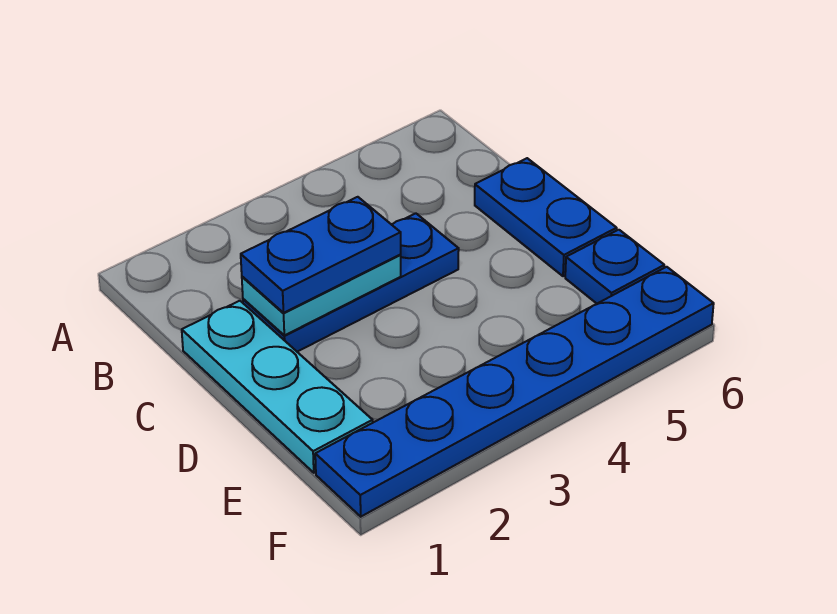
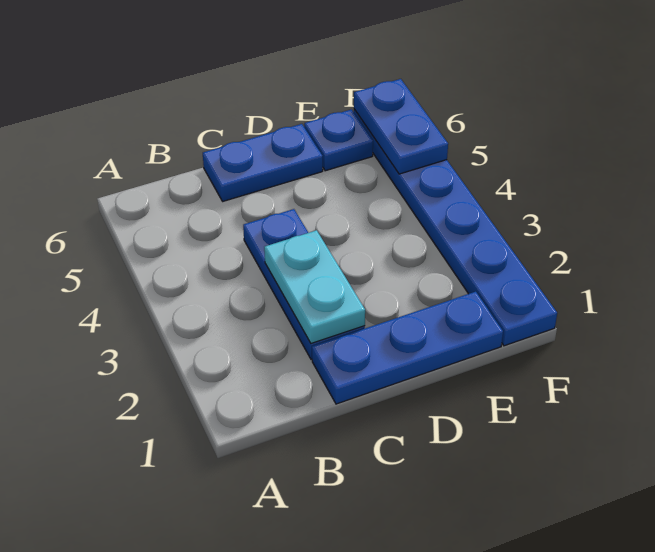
cyan plate C1:E1 level 1 -> blue plate C1:E1 level 1
blue plate C2:C3 level 3 -> blue plate F5:F6 level 2

